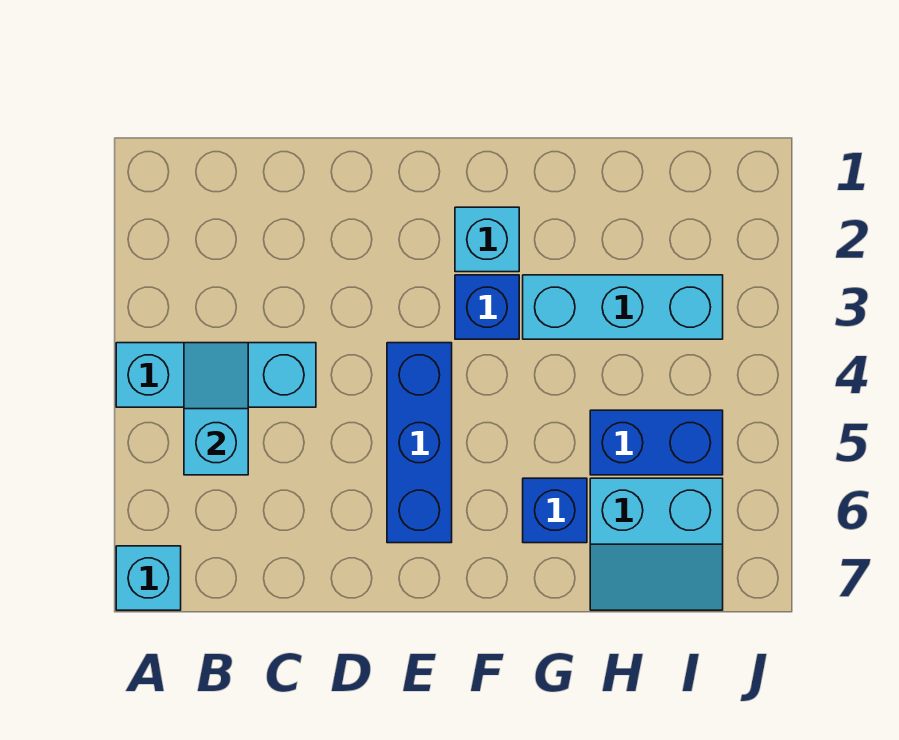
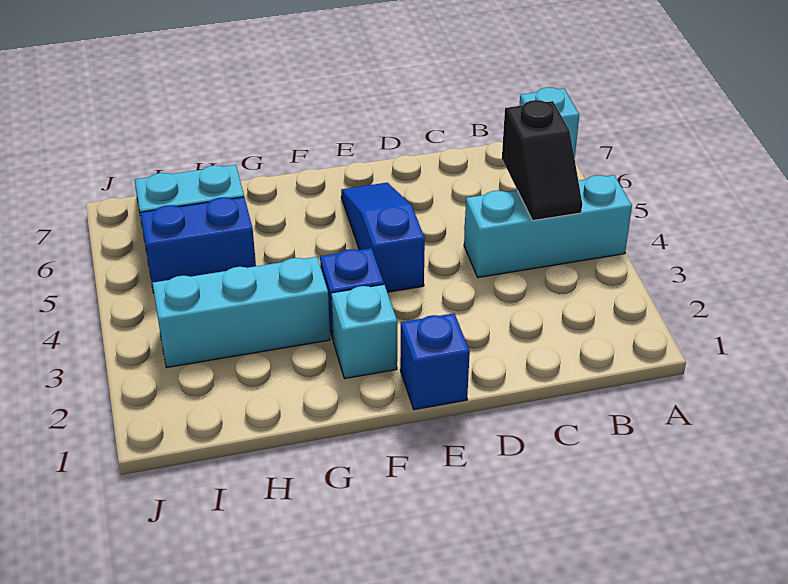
cyan slope B4:B5 level 2 top 5 -> black slope B4:B5 level 2 top 5
blue brick E4:E6 level 1 -> blue slope E4:E6 level 1 top 4
blue brick G6 level 1 -> blue brick E1 level 1

